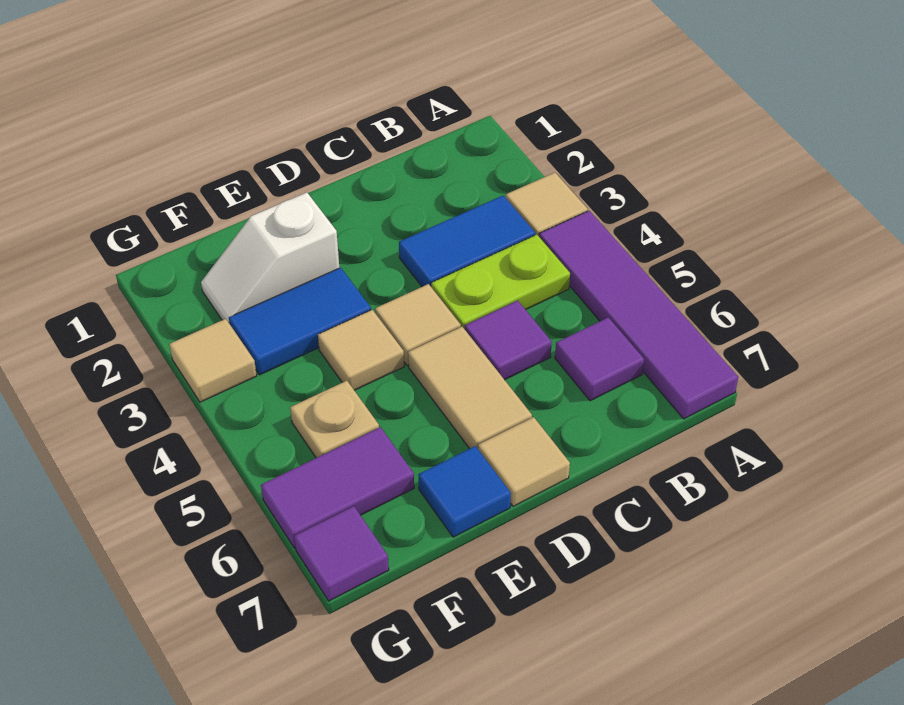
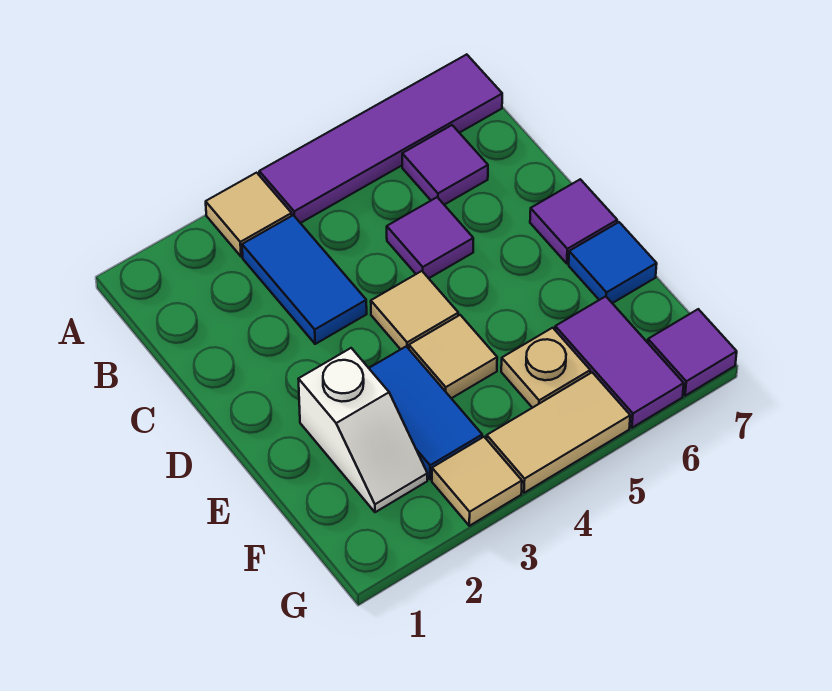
lime plate B4:C4 level 1 -> none
tan tile D5:D6 level 1 -> tan tile G4:G5 level 1
tan tile D7 level 1 -> purple tile D7 level 1

